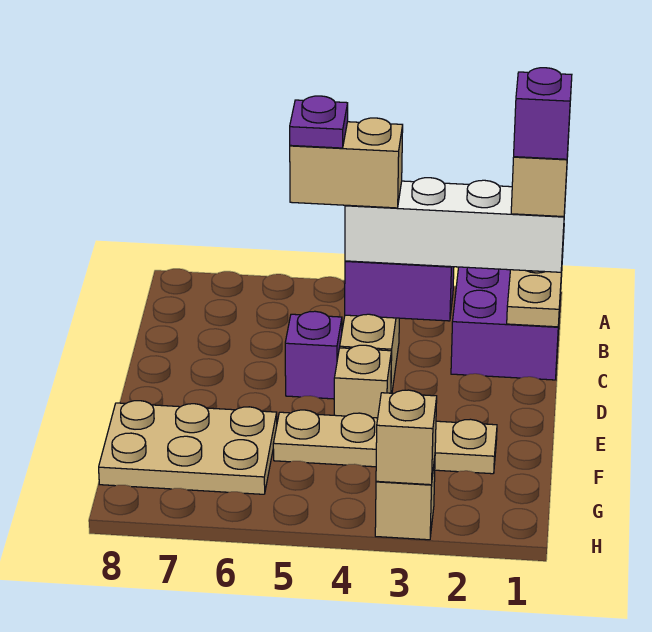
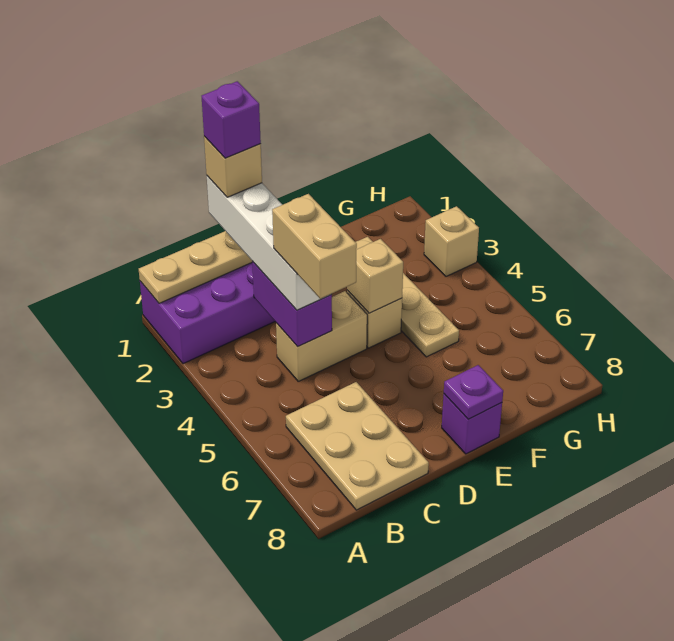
purple plate C5 level 5 -> purple plate E8 level 2
purple brick D5 level 1 -> purple brick E8 level 1
tan plate F6:G8 level 1 -> tan plate B6:C8 level 1
tan brick H3 level 2 -> tan brick E4 level 2

